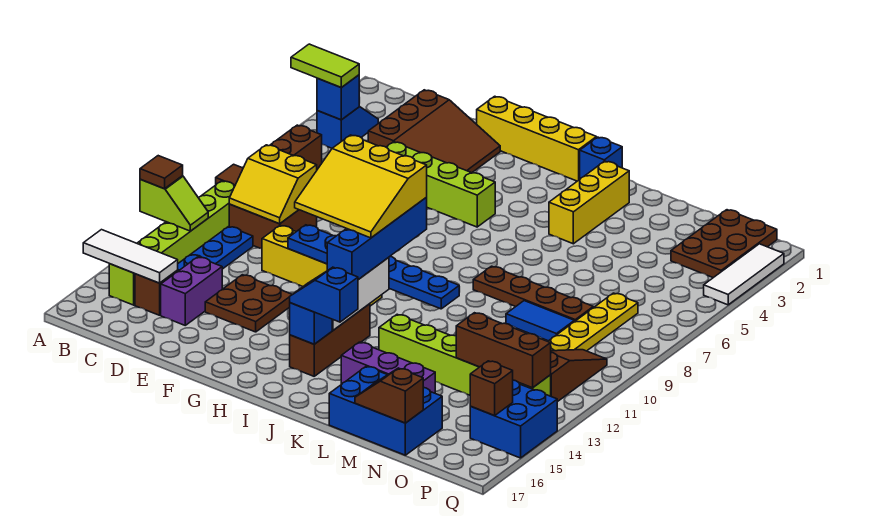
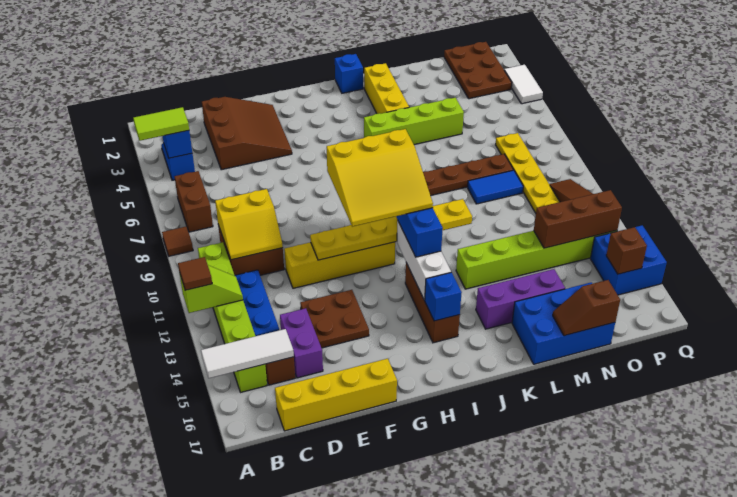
lime brick E5:H5 level 1 -> lime brick J5:M5 level 1
yellow brick F1:I1 level 1 -> yellow brick C17:F17 level 1
blue plate F11:K11 level 2 -> yellow plate F11:K11 level 2
blue slope I15:J15 level 3 top J -> none
white tile Q2:Q4 level 1 -> white tile Q3:Q4 level 1

